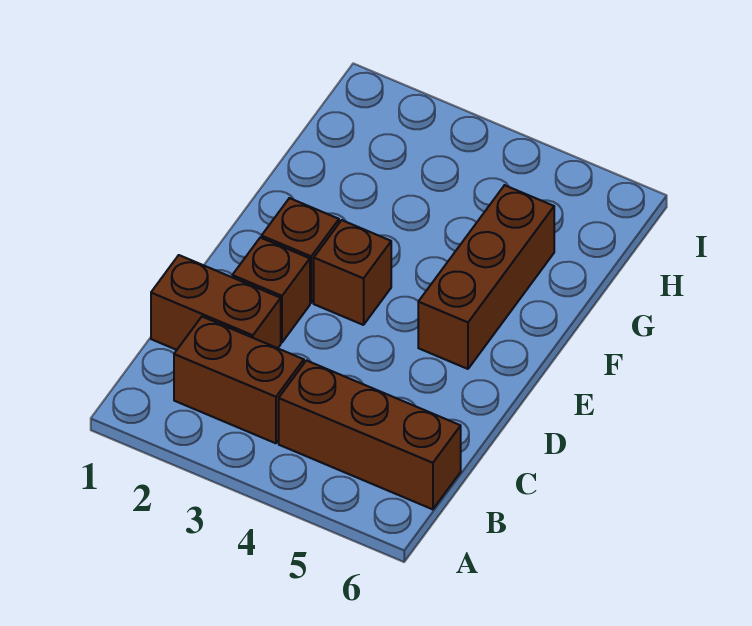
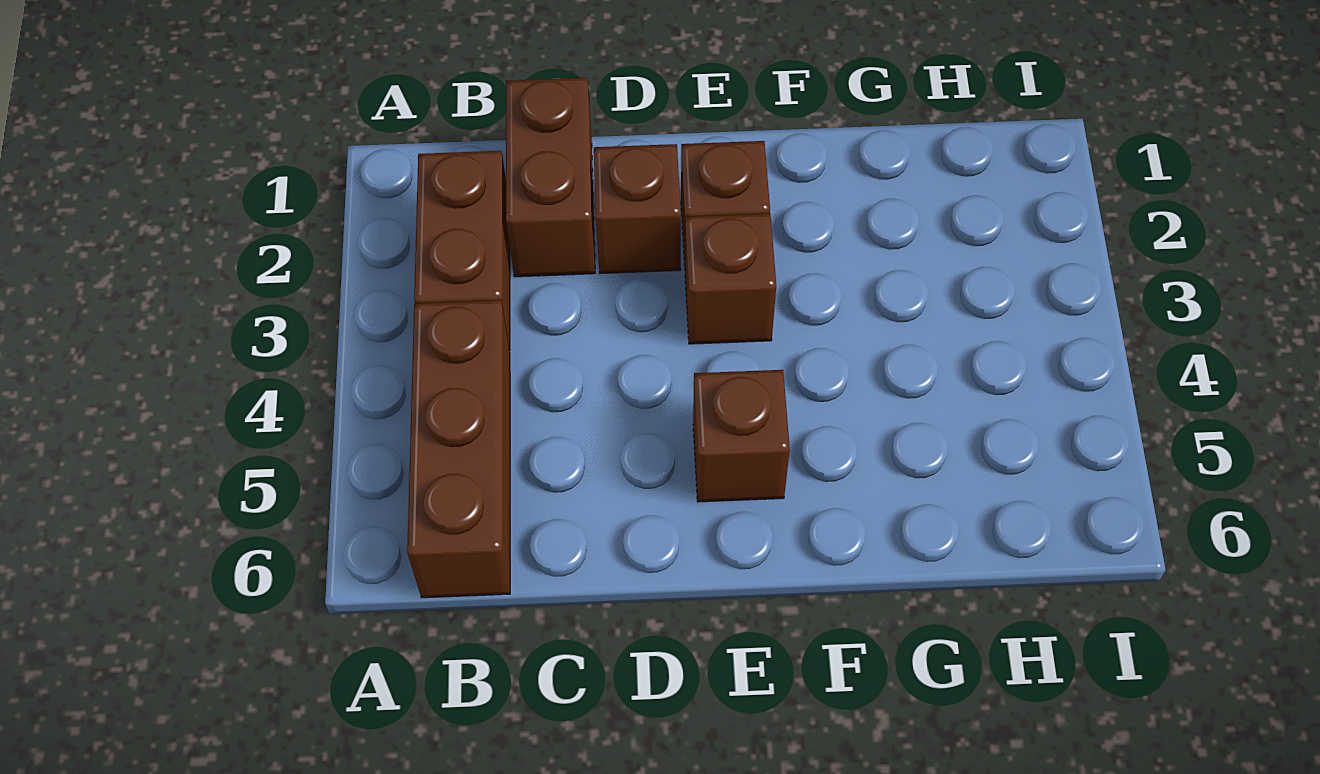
brown brick E5:G5 level 1 -> brown brick E5 level 1

